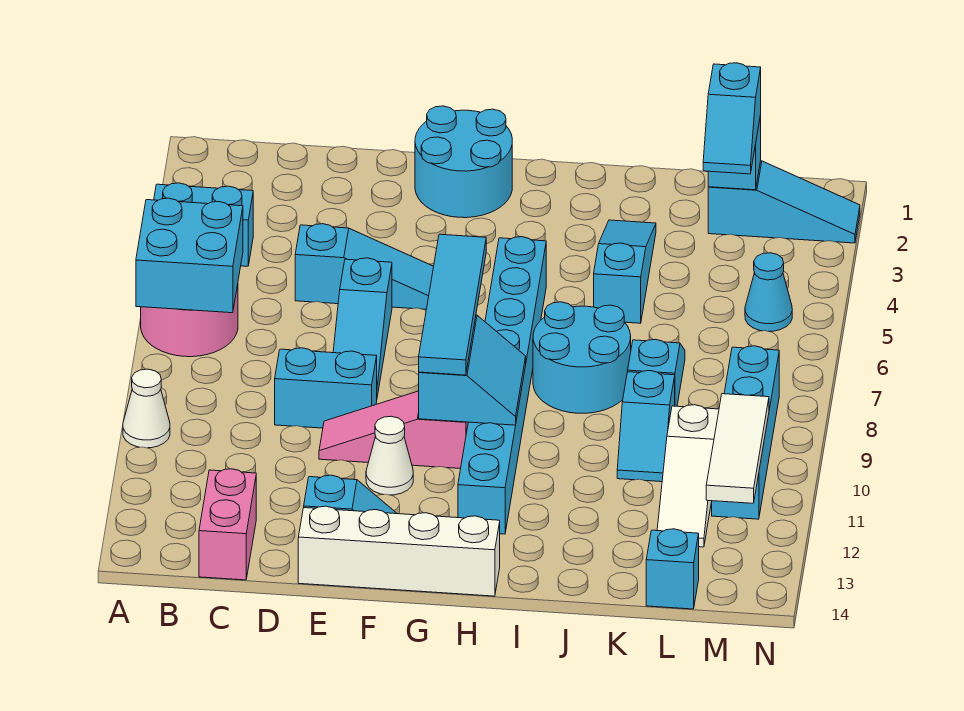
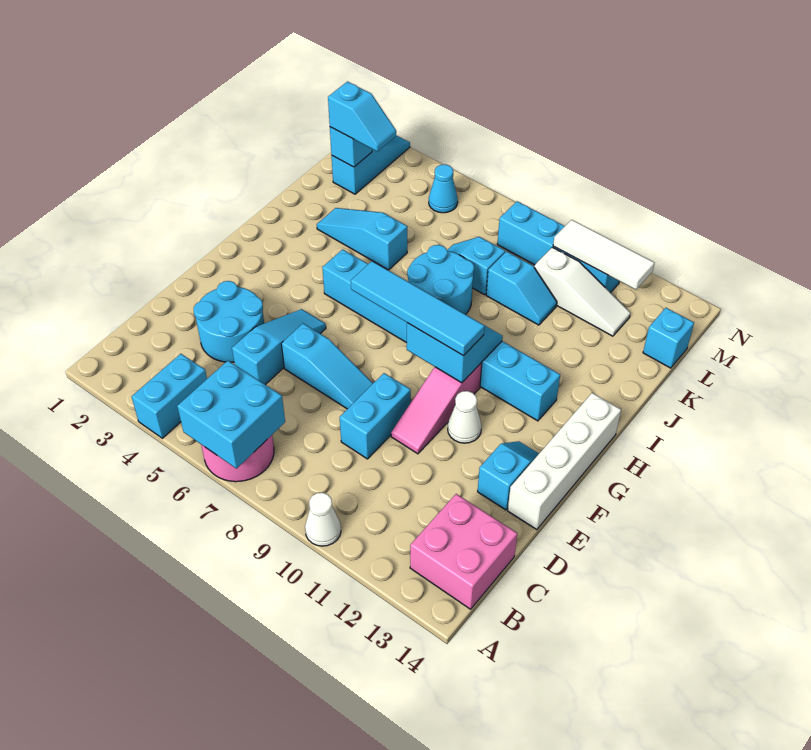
pink brick C13:C14 level 1 -> pink brick B13:C14 level 1
cyan round brick F1:G2 level 1 -> cyan round brick D3:E4 level 1

